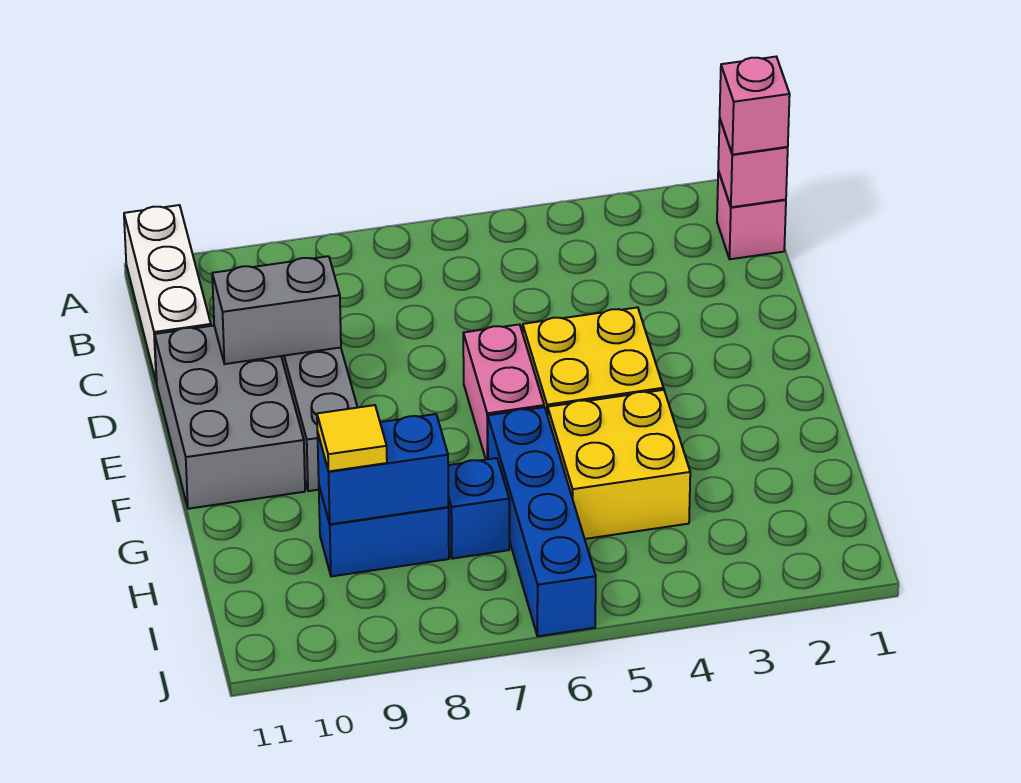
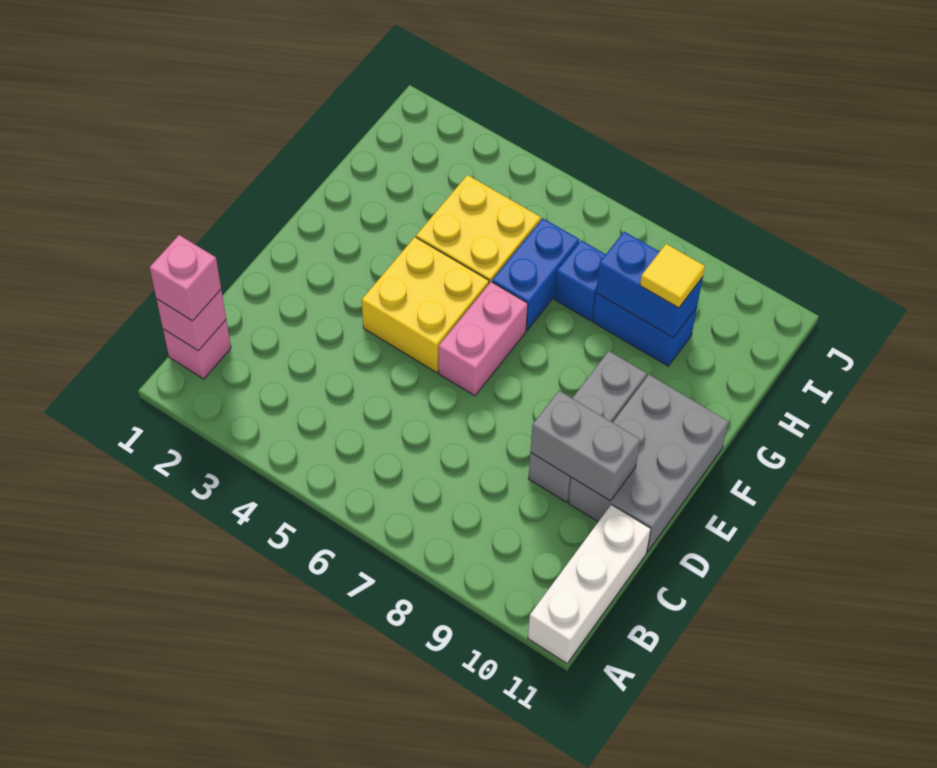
blue brick G6:J6 level 1 -> blue brick G6:H6 level 1

